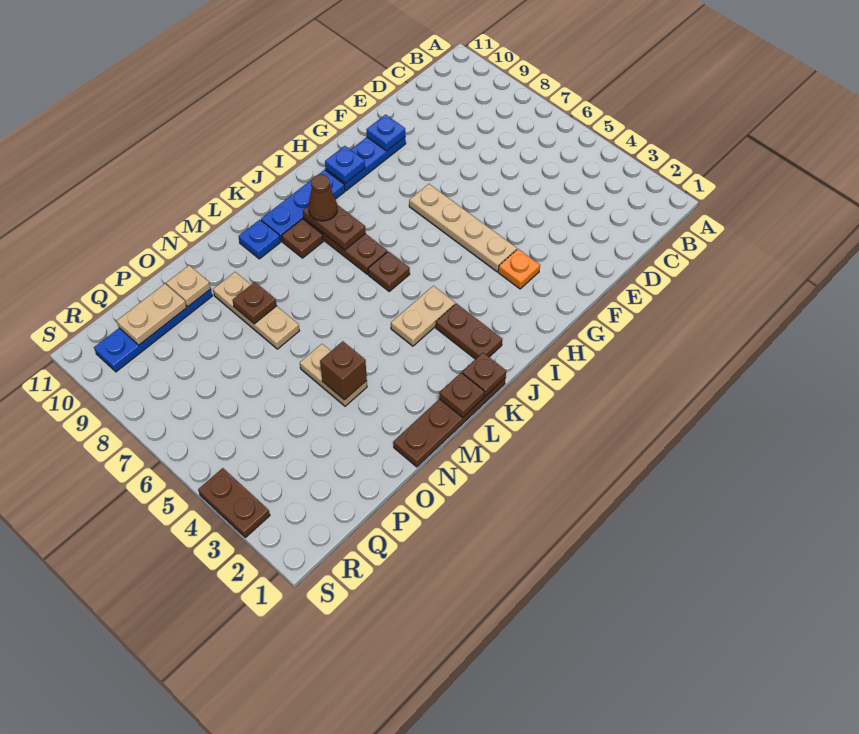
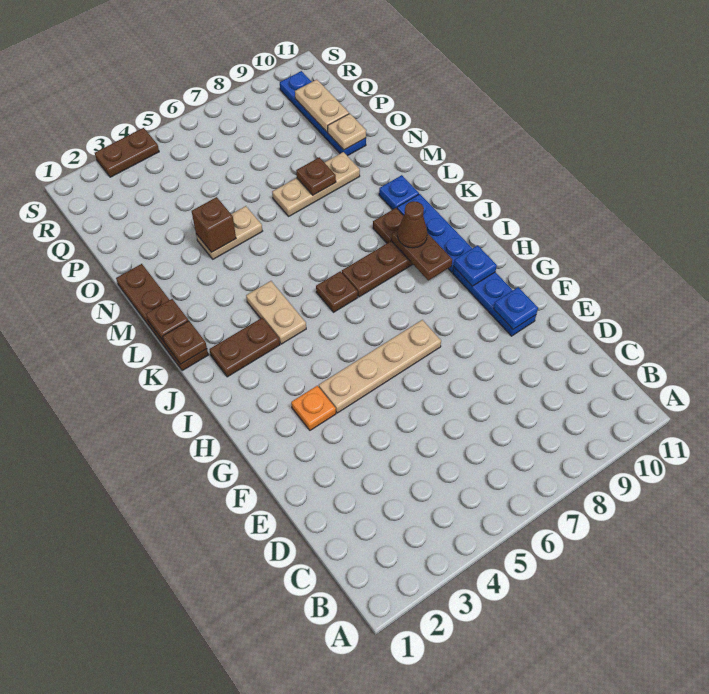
brown plate J8:J9 level 2 -> brown plate I9:J9 level 2

